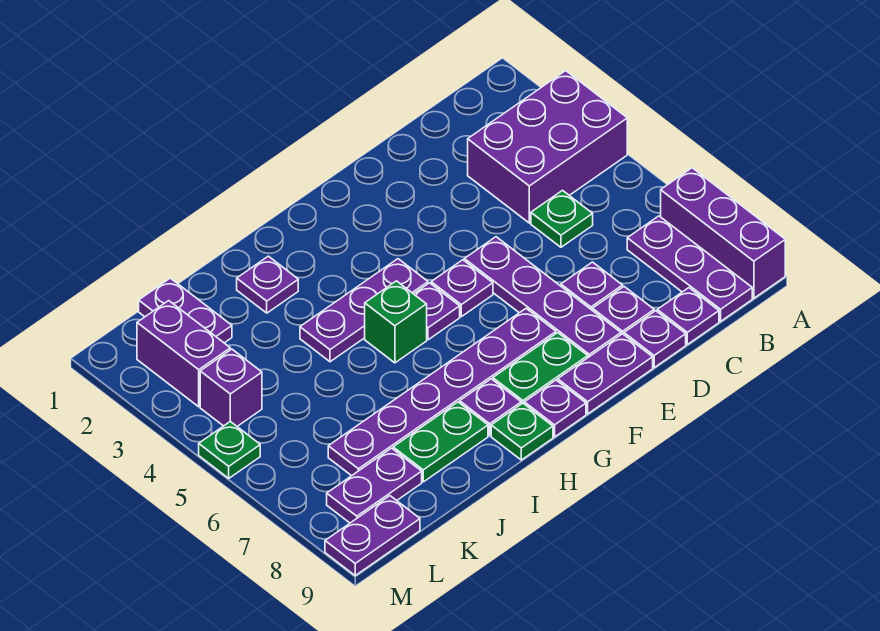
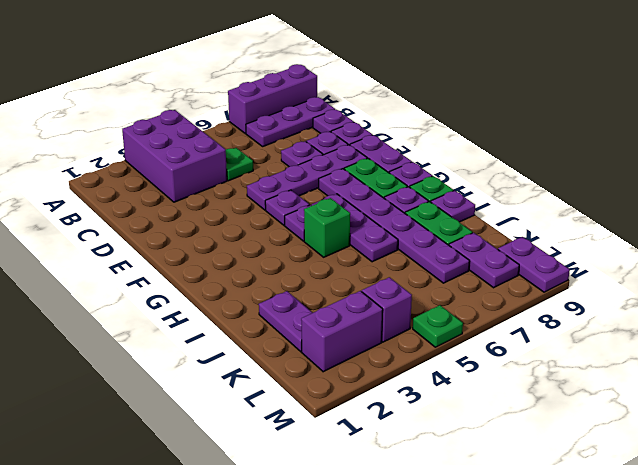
purple plate G4:I4 level 1 -> purple plate G6:I6 level 1
purple plate I2 level 1 -> purple plate I9 level 1
purple plate K1:K2 level 1 -> purple plate J2:K2 level 1

